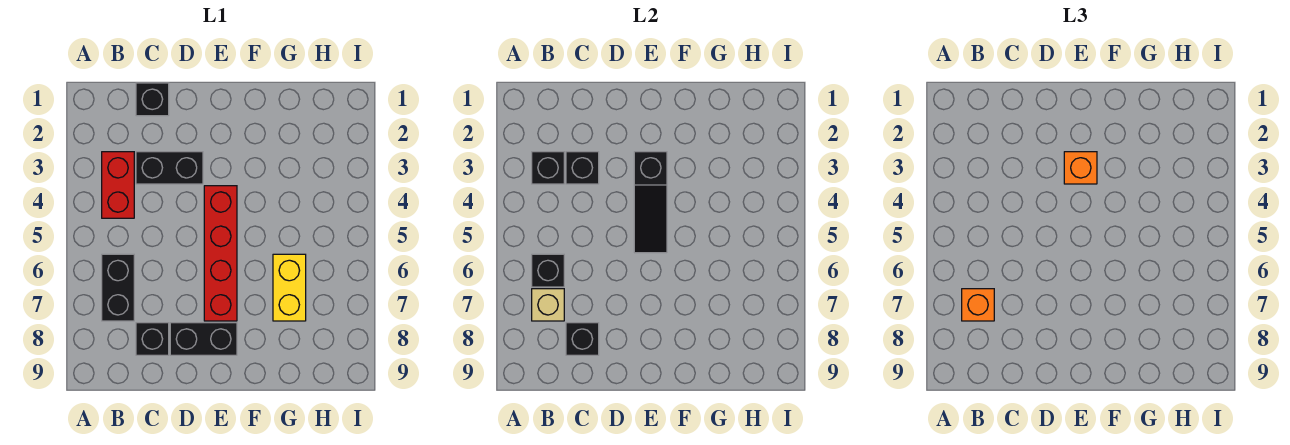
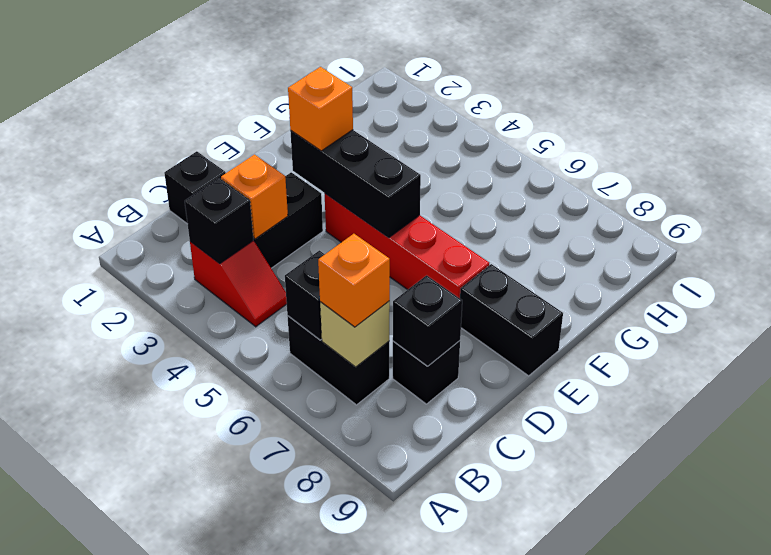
red brick B3:B4 level 1 -> red slope B3:B4 level 1 top 3
black brick C3 level 2 -> orange brick C3 level 2
black brick D8:E8 level 1 -> black brick E8:E9 level 1
black slope E3:E5 level 2 top 3 -> black brick E3:E5 level 2
yellow brick G6:G7 level 1 -> none

